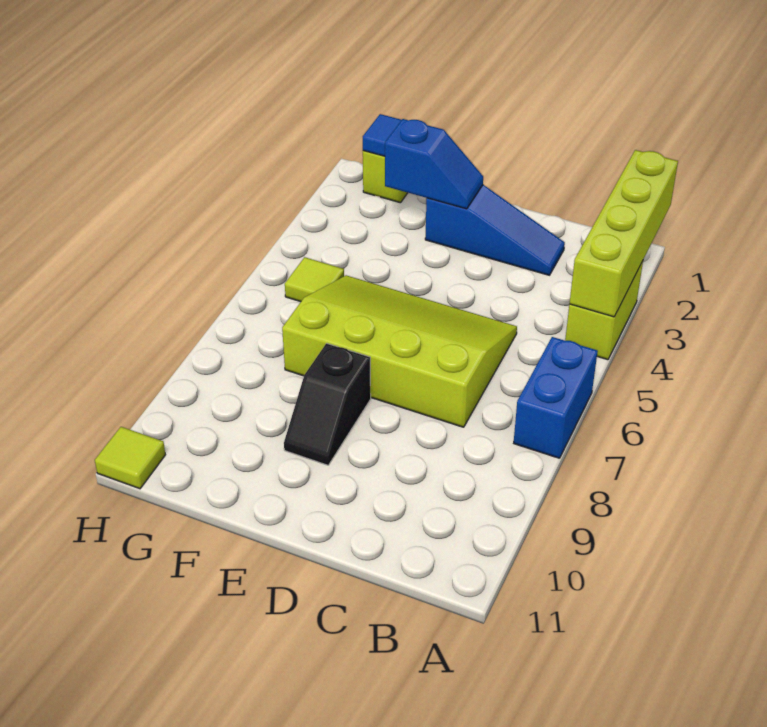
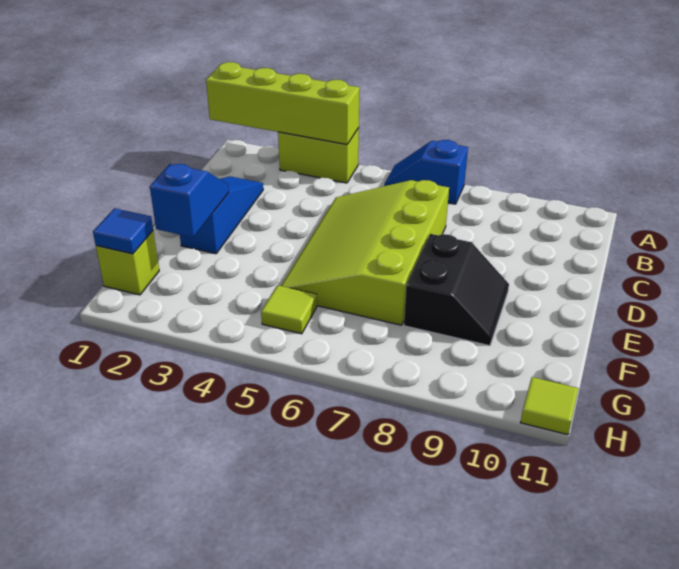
blue brick A6:A7 level 1 -> blue slope A6:A7 level 1 top 7
black slope E8:E9 level 1 top 8 -> black slope E8:F9 level 1 top 8

